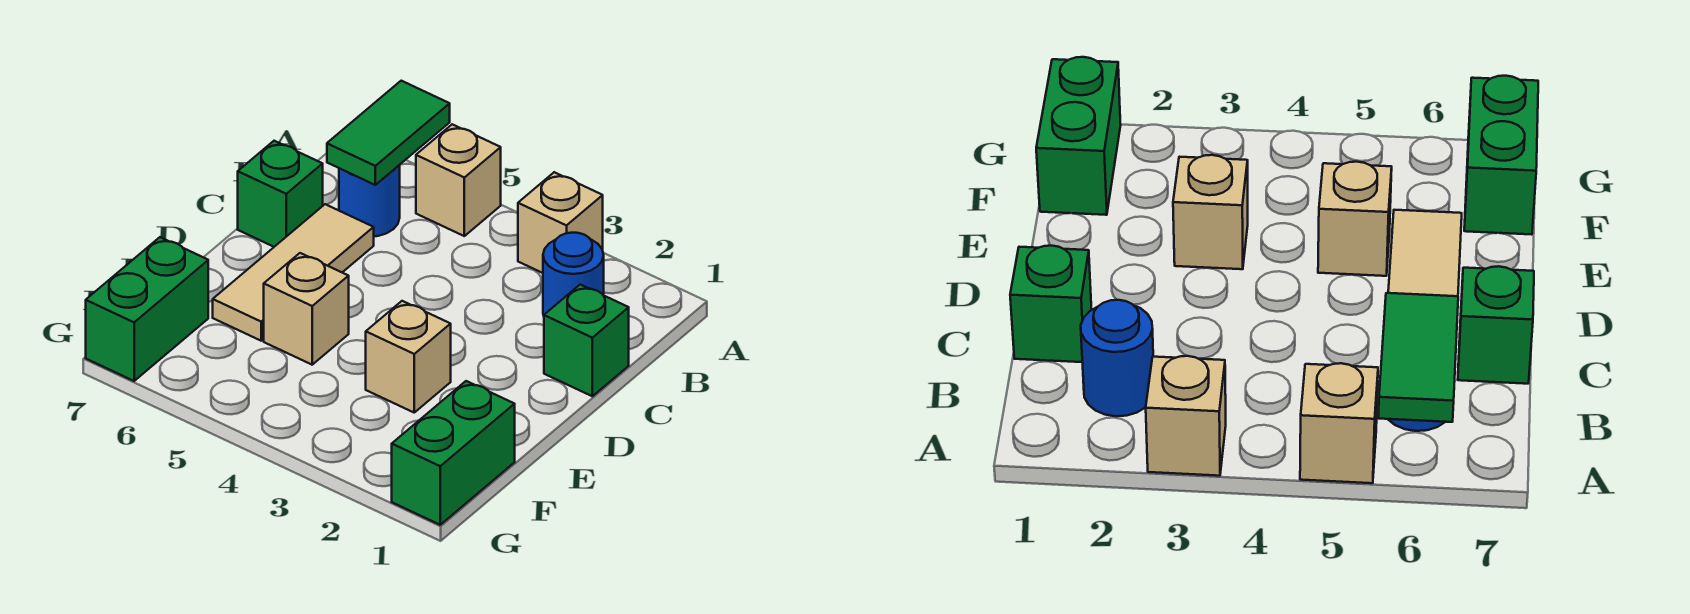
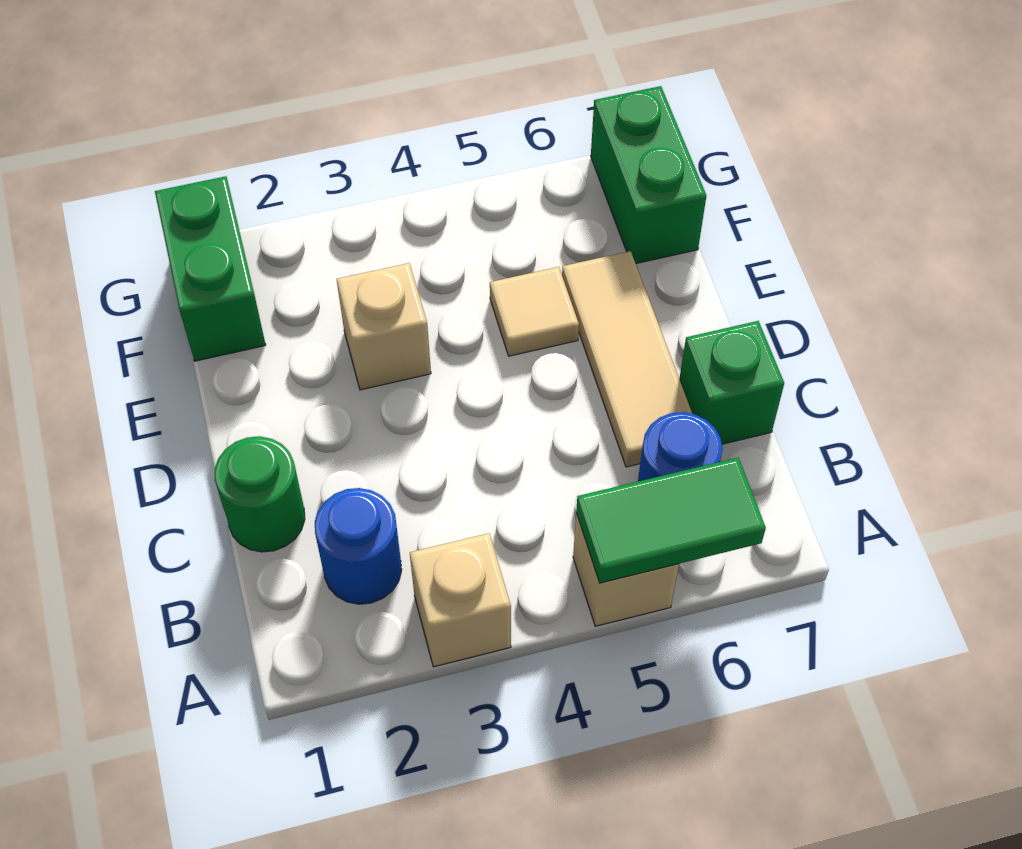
green tile A6:B6 level 2 -> green tile A5:A6 level 2
green brick C1 level 1 -> green round brick C1 level 1
tan brick E5 level 1 -> tan tile E5 level 1

